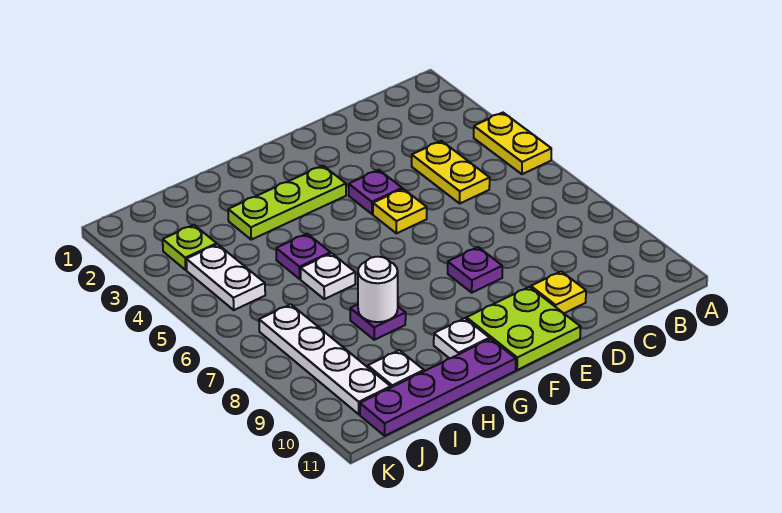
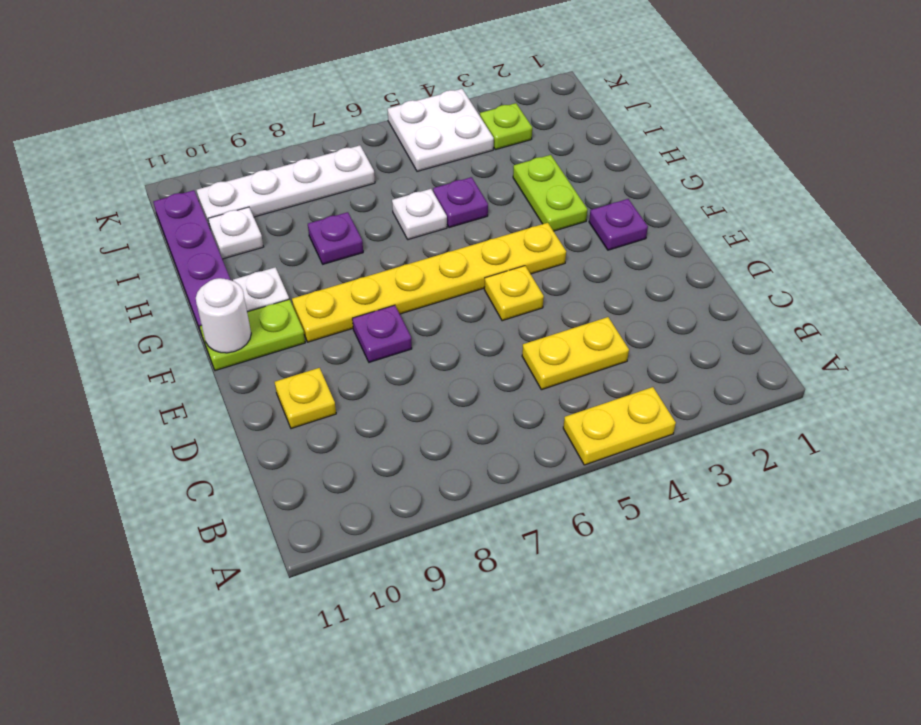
purple plate E4 level 1 -> purple plate F2 level 1
lime plate E10:F11 level 1 -> lime plate F10:F11 level 1
lime plate F3:H3 level 1 -> lime plate G3:H3 level 1
none -> yellow plate F4:F9 level 1
white round brick H8 level 2 -> white round brick F11 level 2
white plate J4:J5 level 1 -> white plate J4:K5 level 1

